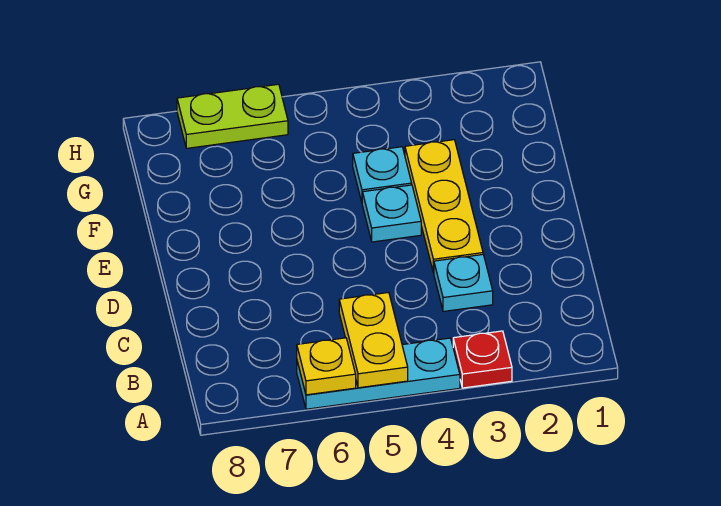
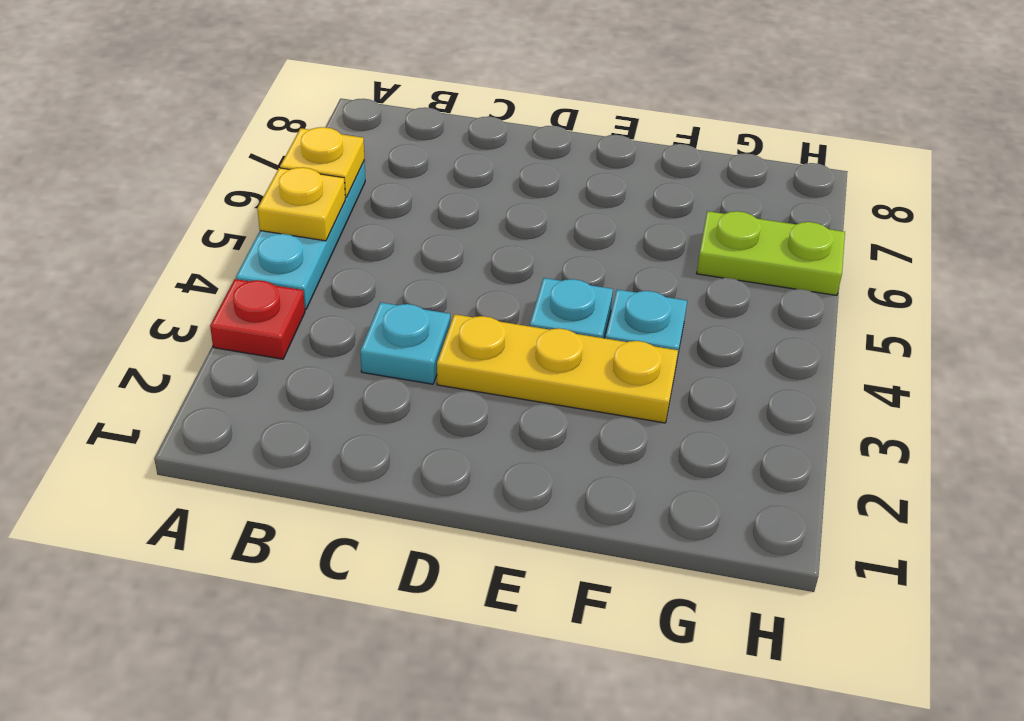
yellow plate A5:B5 level 2 -> yellow plate A5 level 2
lime plate H6:H7 level 1 -> lime plate G6:H6 level 1

